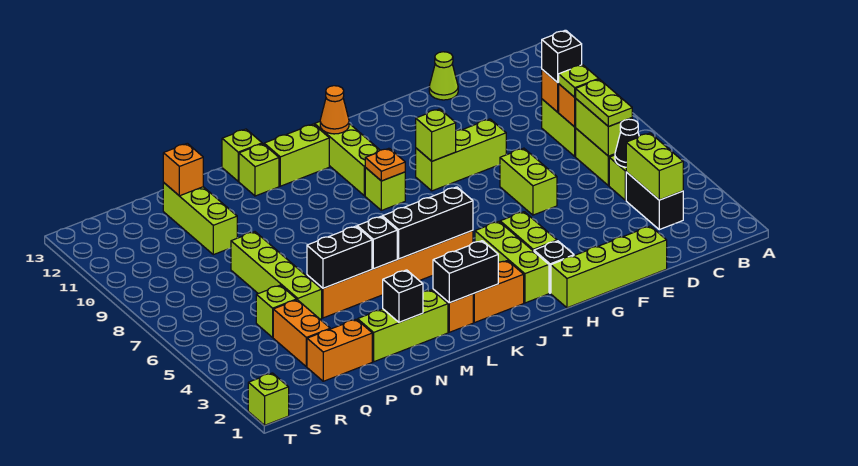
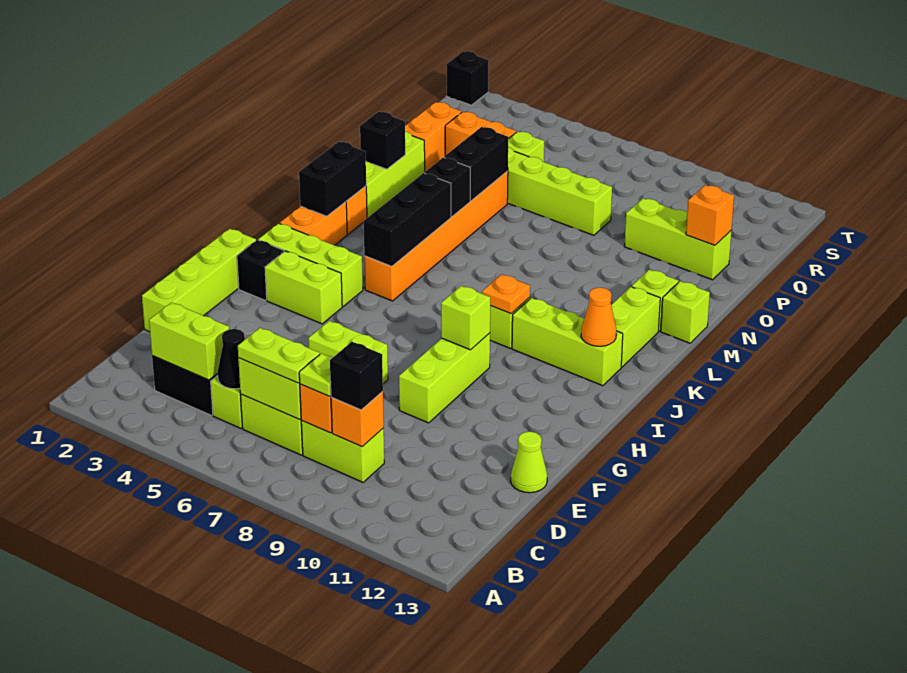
lime brick T1 level 1 -> black brick T1 level 1

